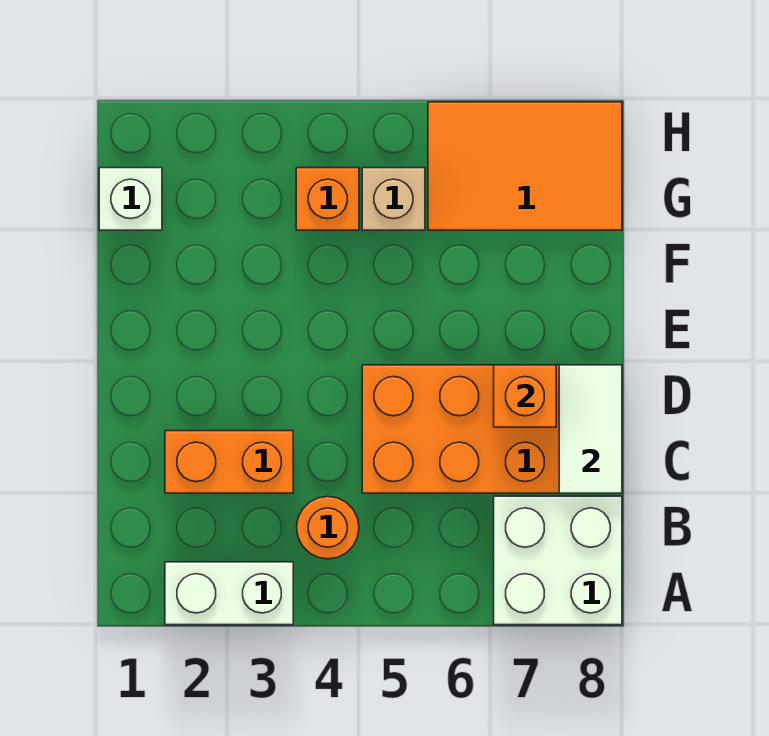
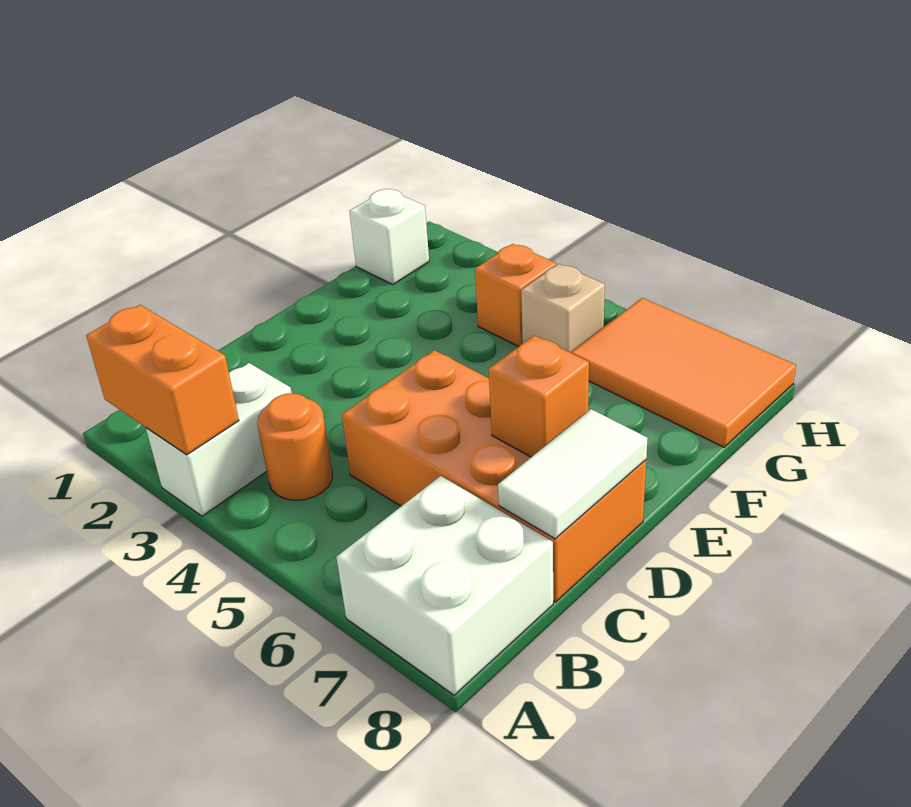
white brick A2:A3 level 1 -> white brick A3:B3 level 1
orange brick C2:C3 level 1 -> orange brick A2:A3 level 2

